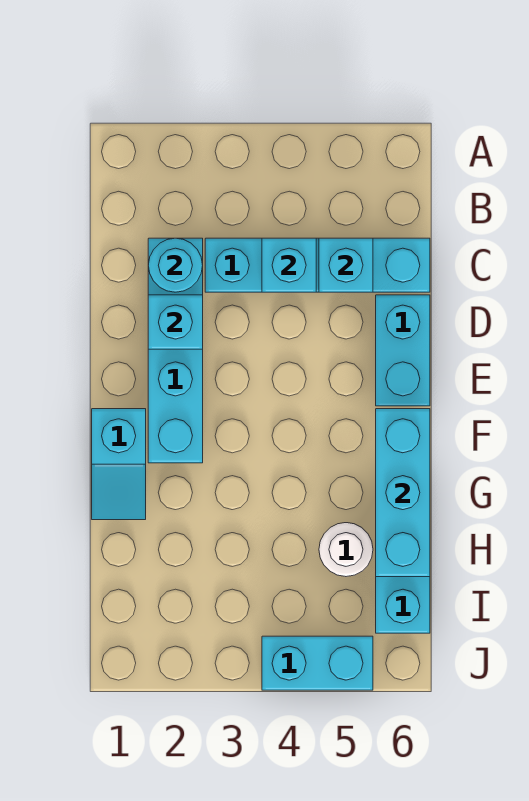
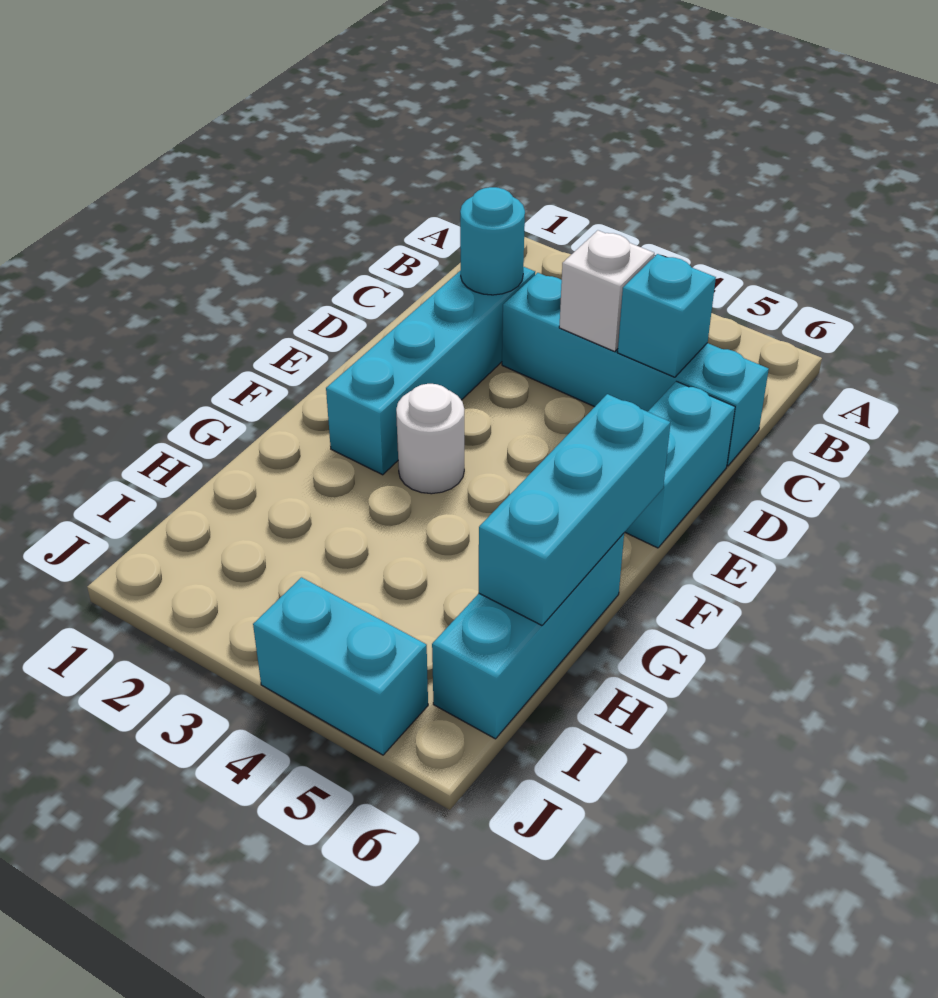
cyan brick C4 level 2 -> white brick C4 level 2
cyan brick D2 level 2 -> none
cyan slope F1:G1 level 1 top F -> none
white round brick H5 level 1 -> white round brick F3 level 1

